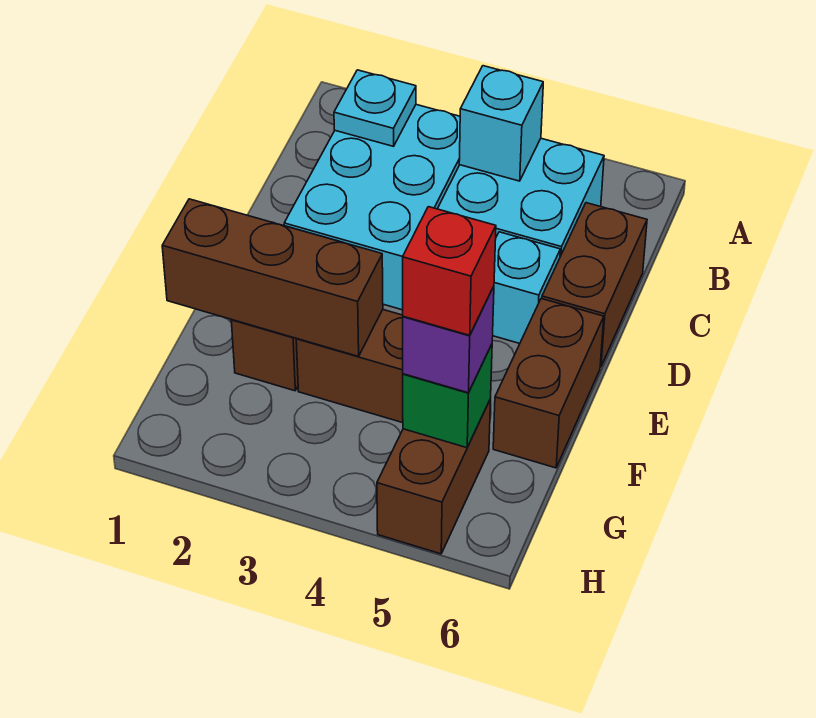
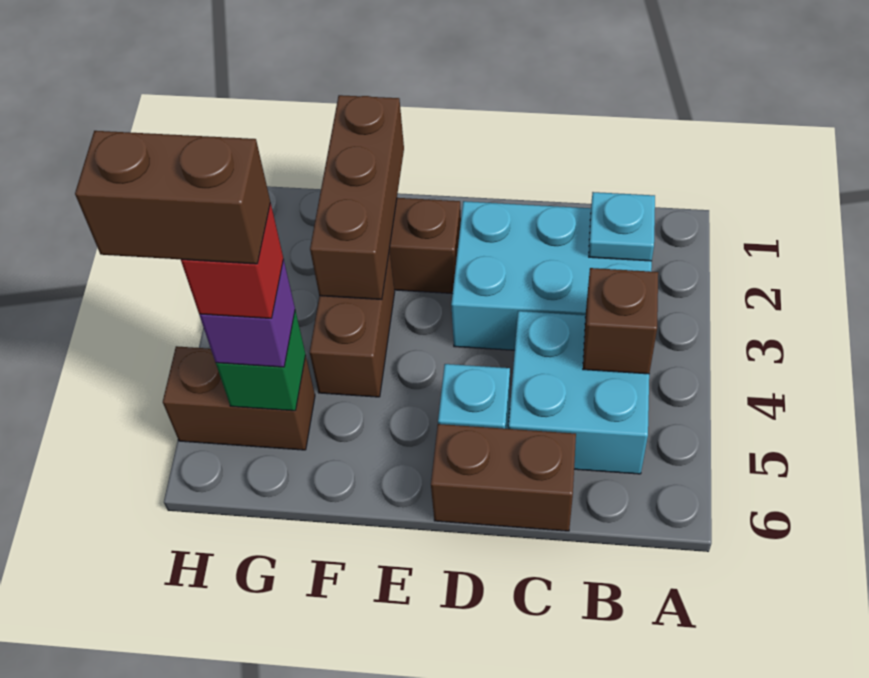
cyan brick B4 level 2 -> brown brick B4 level 2
brown brick E6:F6 level 1 -> brown brick G5:H5 level 5

